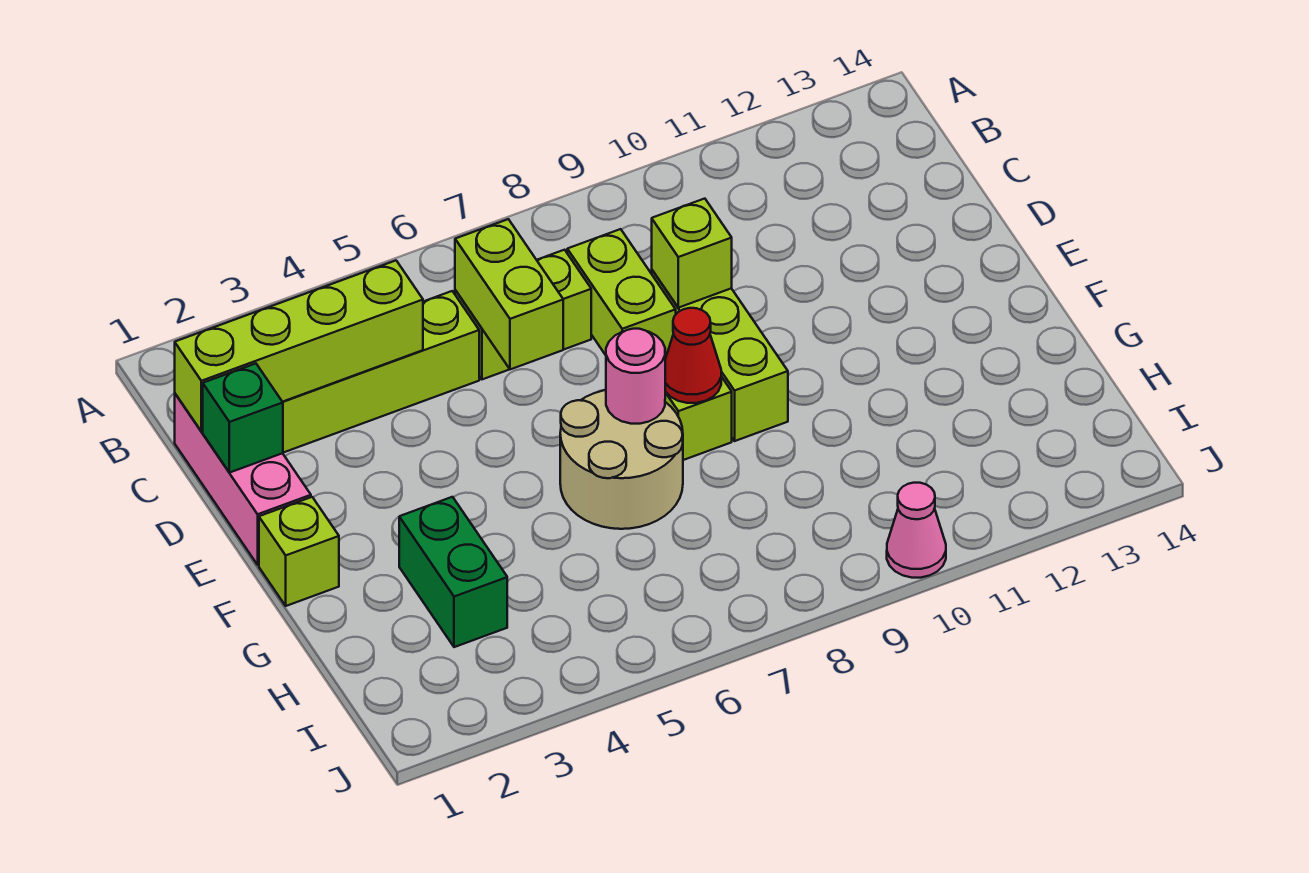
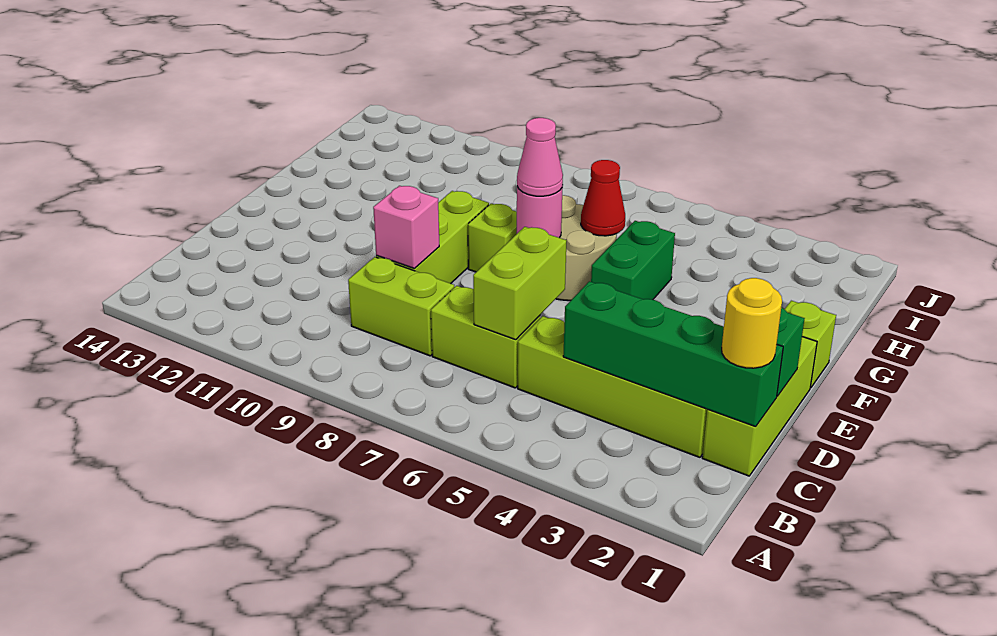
pink brick C1:E1 level 1 -> lime brick C1:E1 level 1
lime brick C1:C4 level 2 -> green brick C1:C4 level 2
none -> yellow round brick C1 level 3
lime brick C8:D8 level 1 -> lime brick C8:C9 level 1
lime brick D9 level 2 -> pink brick D9 level 2
red cone F8 level 2 -> red cone G6 level 2
green brick G3:H3 level 1 -> green brick F5:G5 level 1
pink cone J10 level 1 -> pink cone F7 level 3

